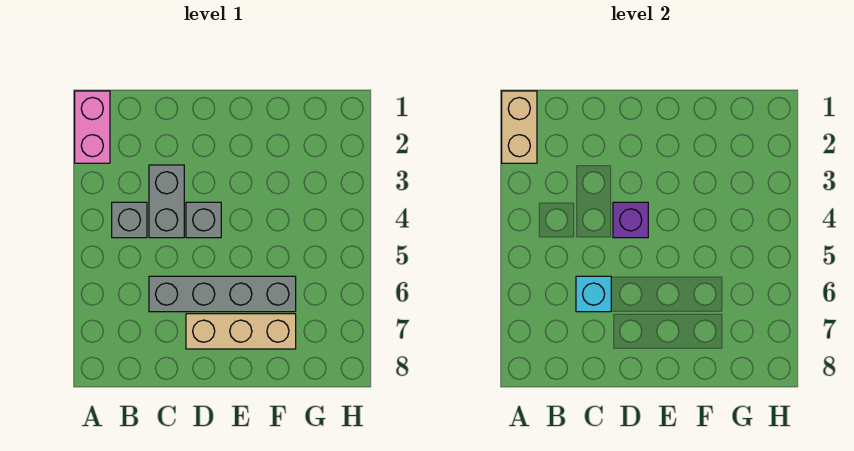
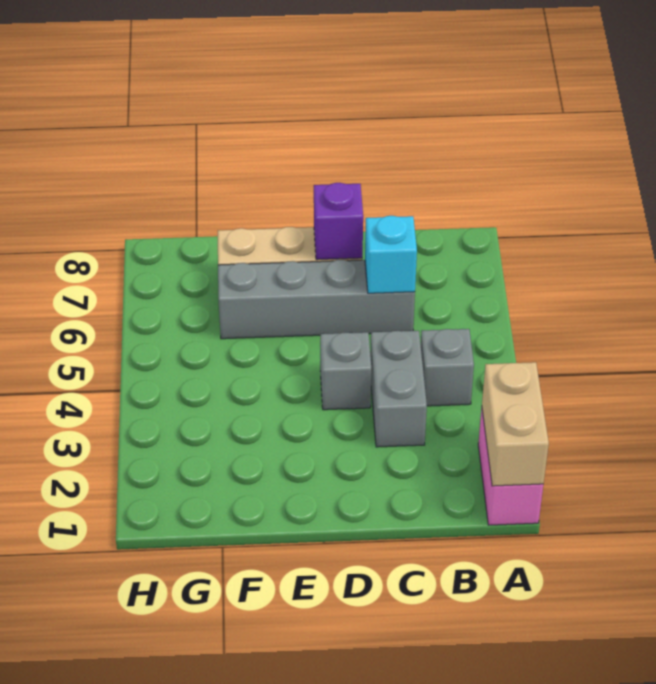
purple brick D4 level 2 -> purple brick D7 level 2

